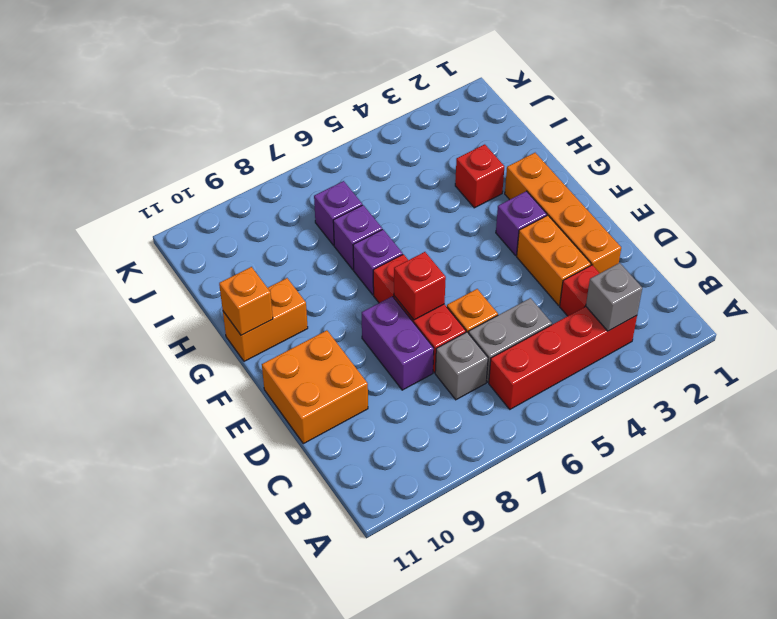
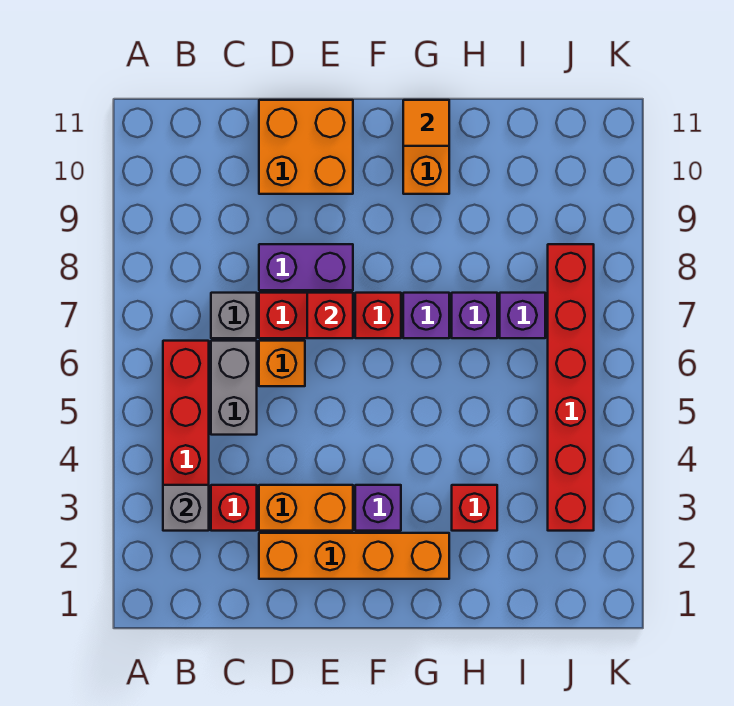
orange brick G11 level 2 -> orange tile G11 level 2
none -> red brick J3:J8 level 1

